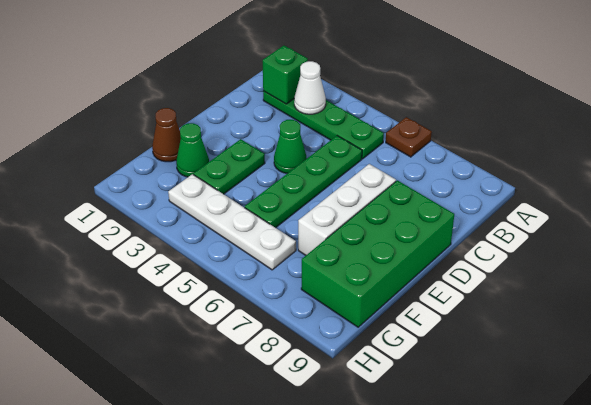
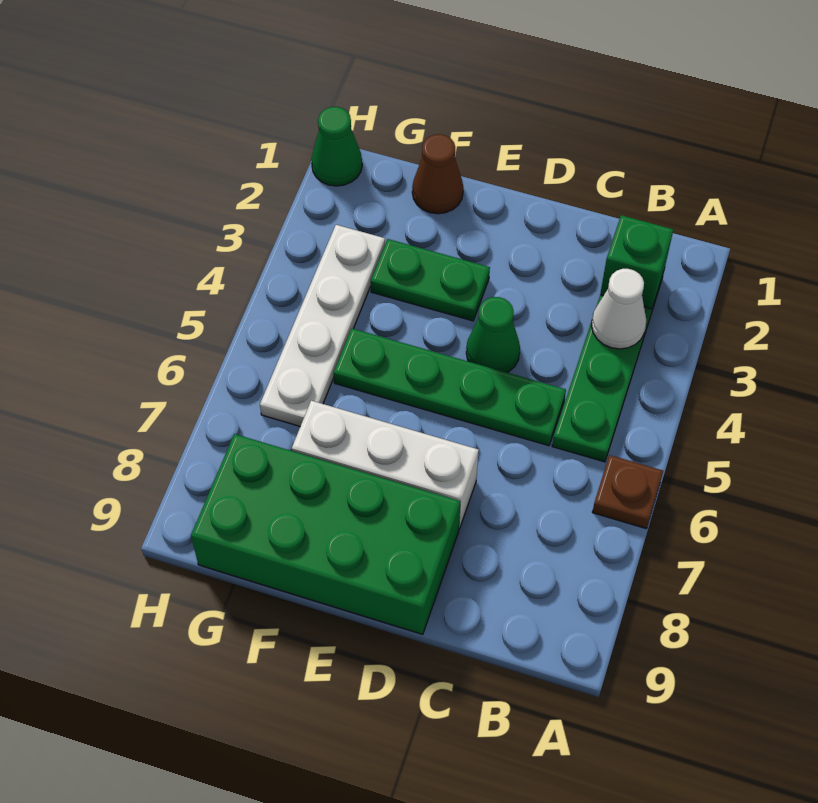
green cone F2 level 1 -> green cone H1 level 1

